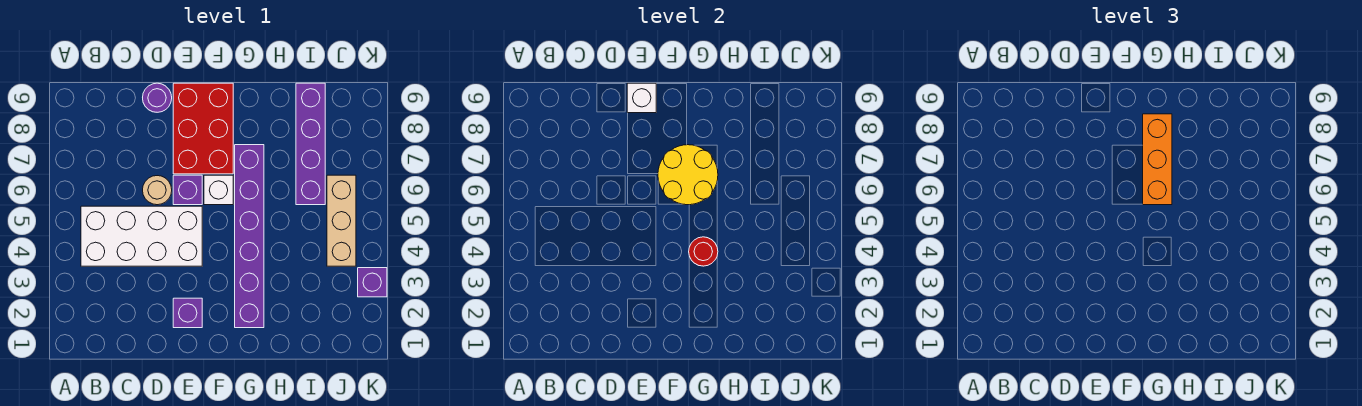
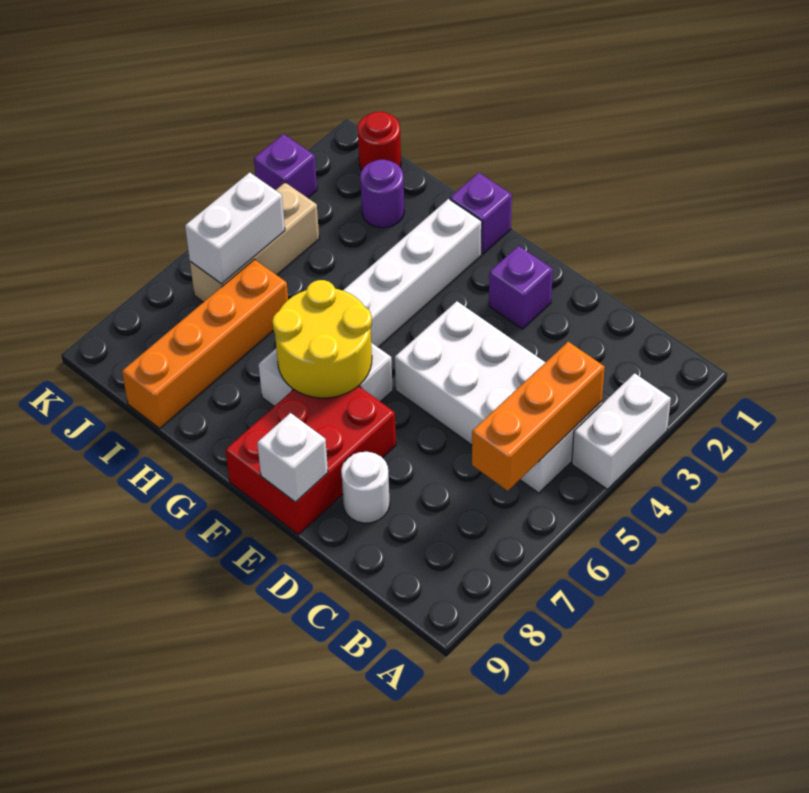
none -> white brick A3:A4 level 1
tan round brick D6 level 1 -> none
none -> white round brick D8 level 1
purple round brick D9 level 1 -> purple round brick I2 level 1
purple brick E6 level 1 -> purple brick G1 level 1
purple brick G2:G7 level 1 -> white brick G2:G7 level 1
red round brick G4 level 2 -> red round brick J1 level 1
orange brick G6:G8 level 3 -> orange brick B4:B6 level 2
purple brick I6:I9 level 1 -> orange brick I6:I9 level 1
none -> white brick J5:J6 level 2

